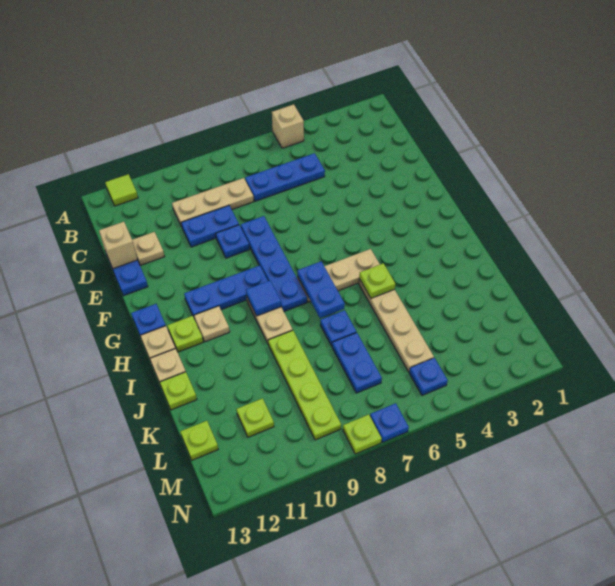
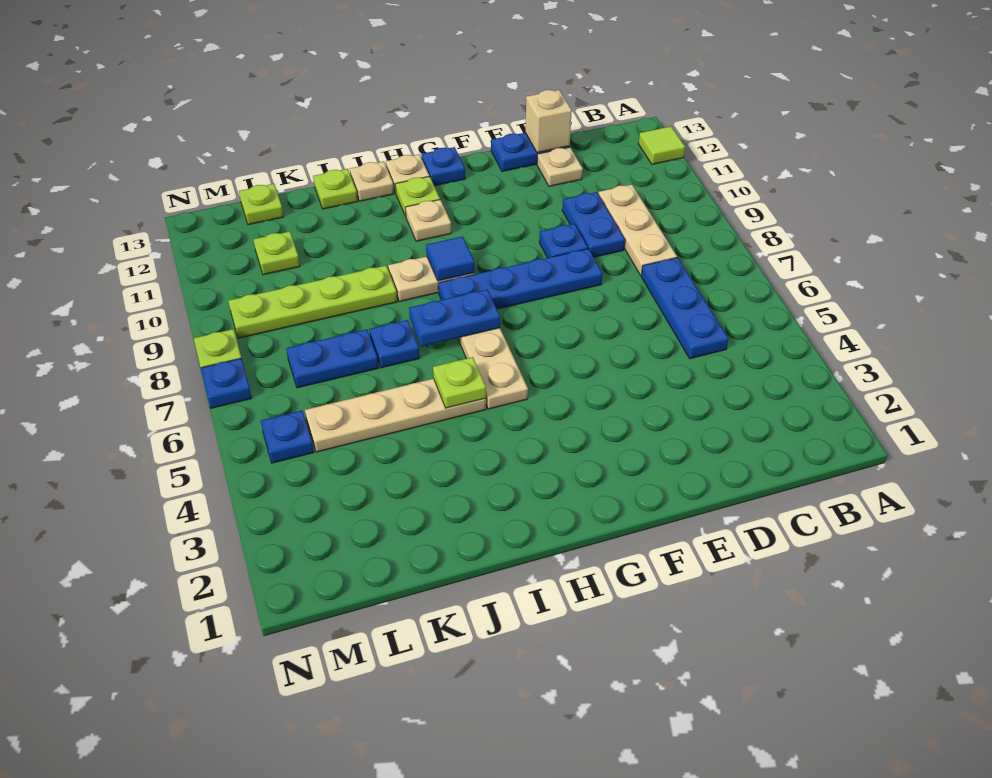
tan brick A5 level 1 -> none
blue plate G9:G11 level 1 -> none

